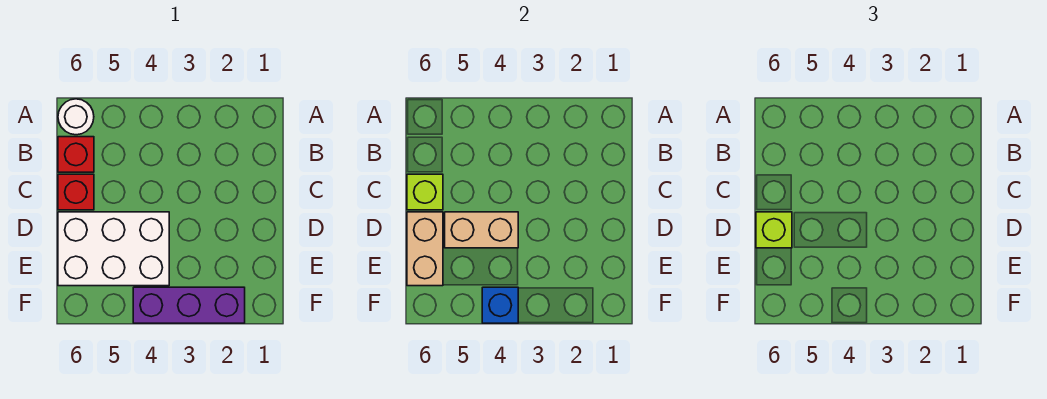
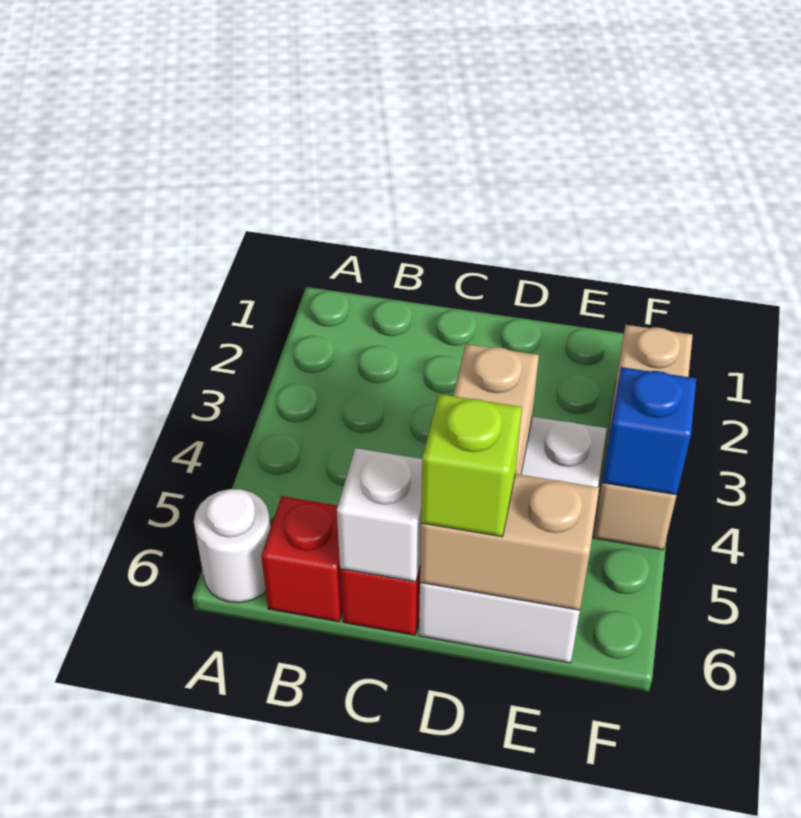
lime brick C6 level 2 -> white brick C6 level 2
purple brick F2:F4 level 1 -> tan brick F2:F4 level 1

